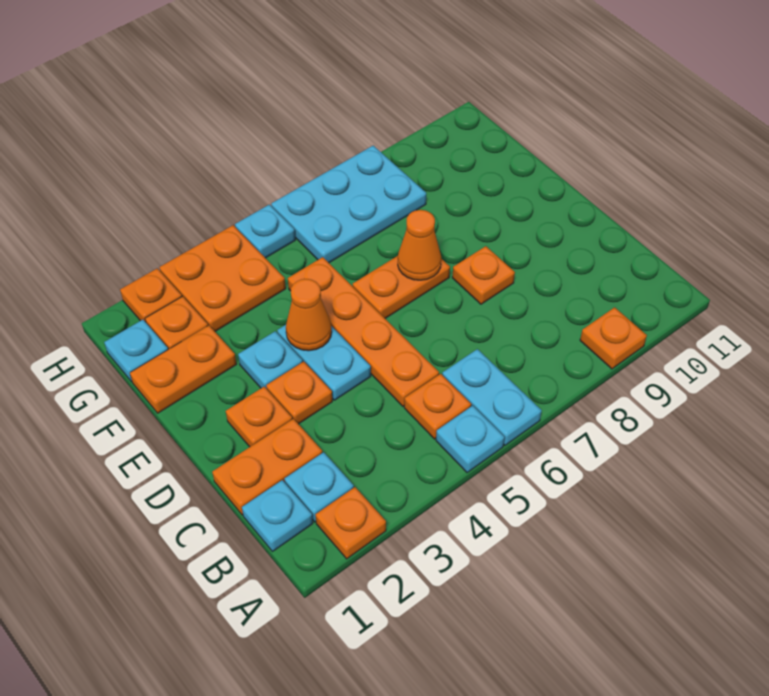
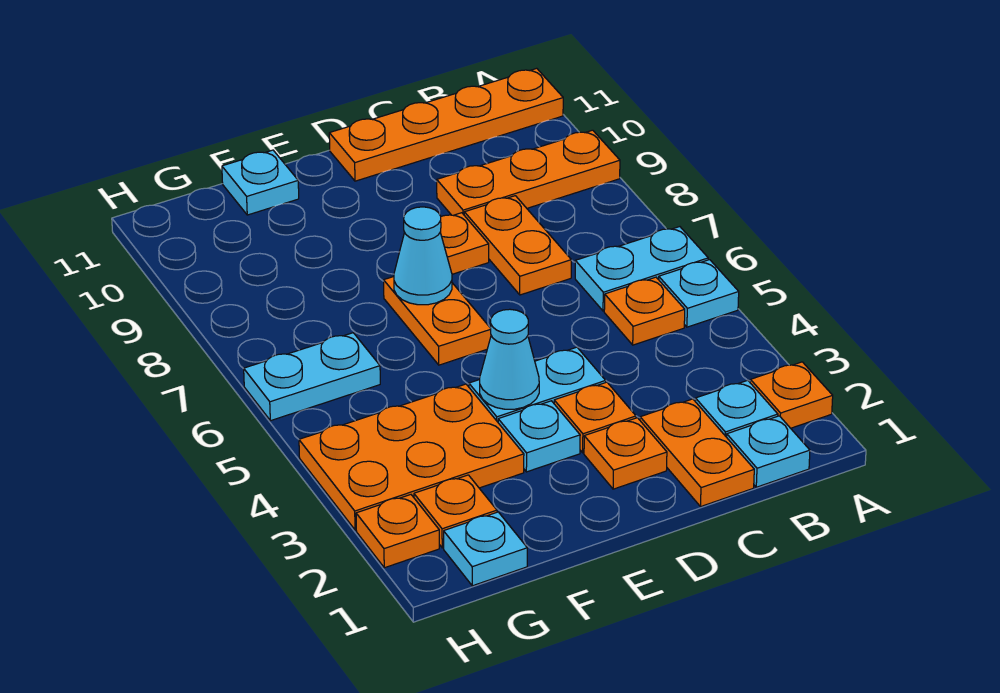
orange plate A9 level 1 -> orange plate A9:C9 level 1
orange plate C5:F5 level 1 -> orange plate A11:D11 level 1
orange cone E4 level 2 -> cyan cone E4 level 2
orange cone E7 level 2 -> cyan cone E7 level 2
orange plate F1:F2 level 1 -> orange plate C7:C8 level 1
orange plate G3:H4 level 1 -> orange plate F3:H4 level 1
cyan plate G6:H8 level 1 -> cyan plate G6:H6 level 1
cyan plate H5 level 1 -> cyan plate F11 level 1

